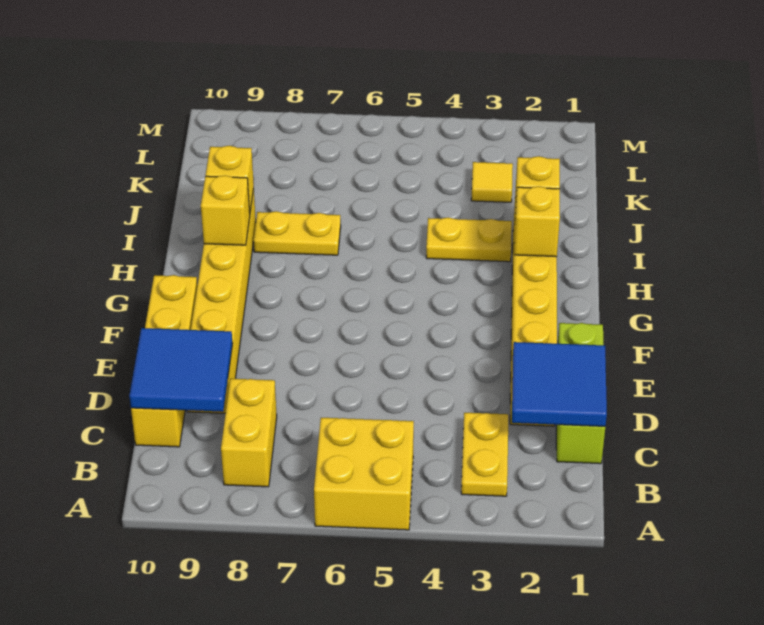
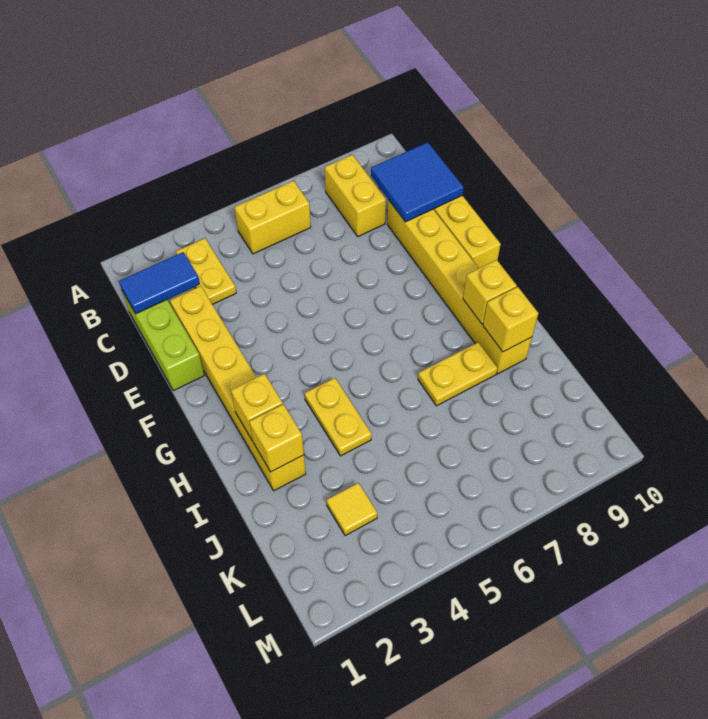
yellow brick A5:B6 level 1 -> yellow brick B5:B6 level 1
blue tile C1:D2 level 2 -> blue tile C1:C2 level 2
yellow plate I3:I4 level 1 -> yellow plate H4:I4 level 1

